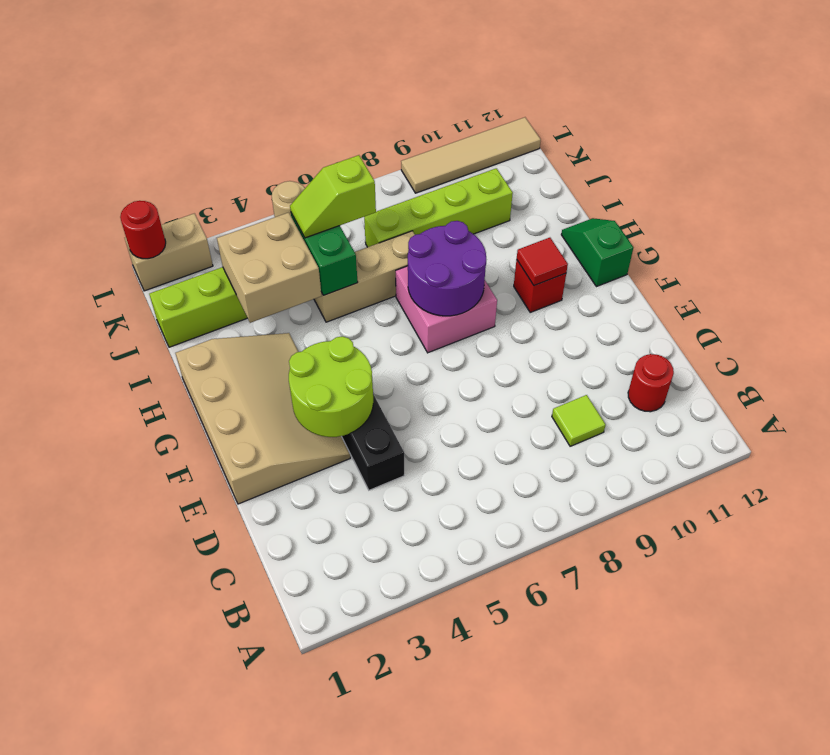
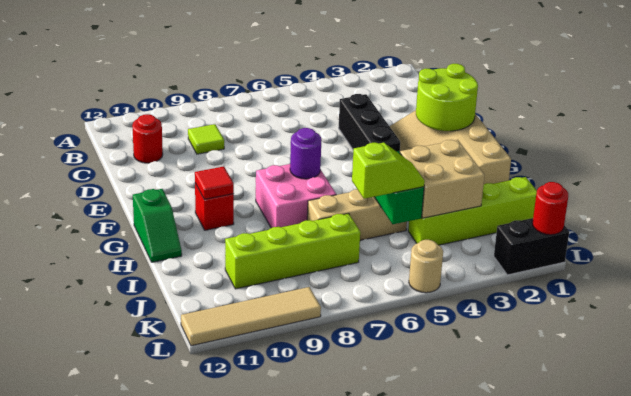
lime round brick E3:F4 level 2 -> lime round brick E1:F2 level 2
purple round brick G7:H8 level 2 -> purple round brick G7 level 2
tan brick L1:L2 level 1 -> black brick L1:L2 level 1

